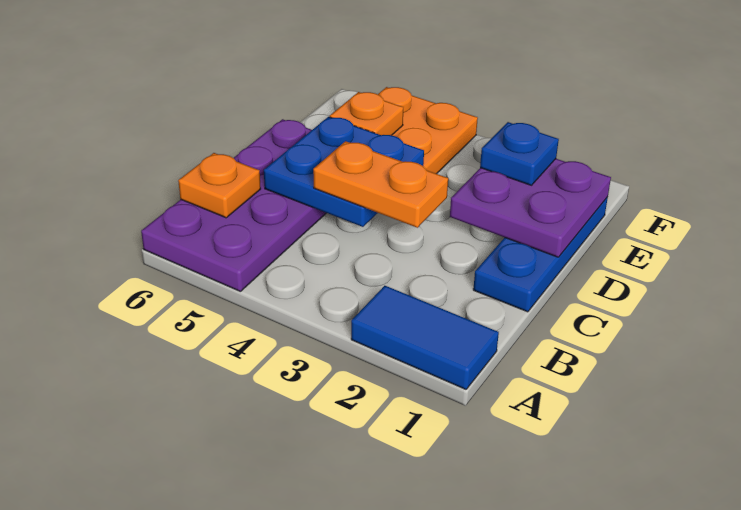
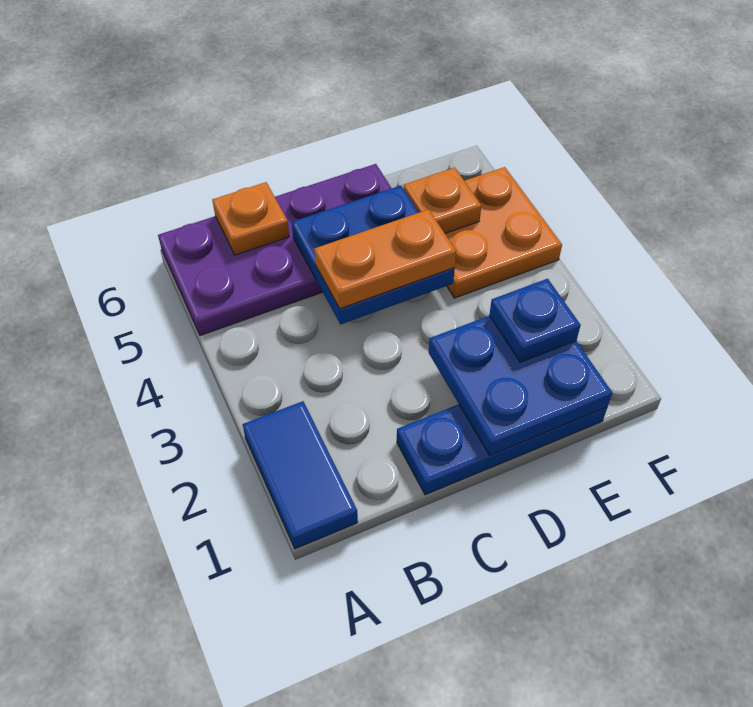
orange plate C3:C4 level 3 -> orange plate C4:D4 level 3
purple plate D1:E2 level 2 -> blue plate D1:E2 level 2

